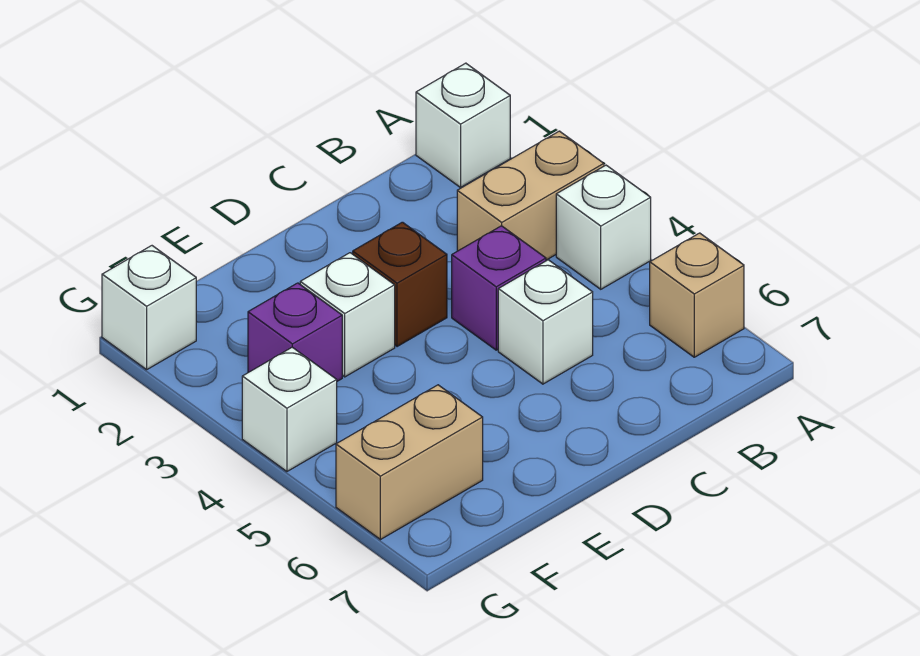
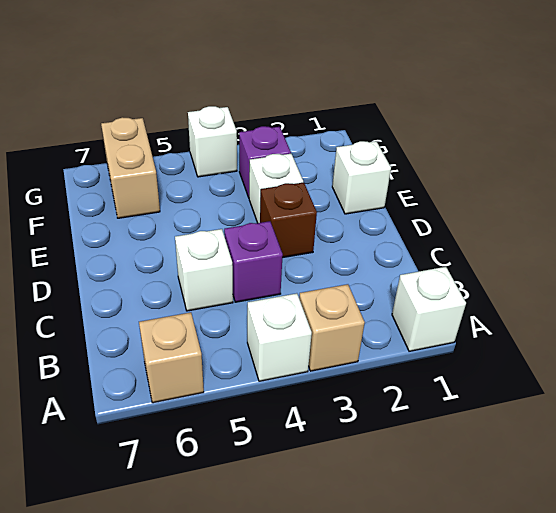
tan brick A3:B3 level 1 -> tan brick A3 level 1
white brick G1 level 1 -> white brick E1 level 1

